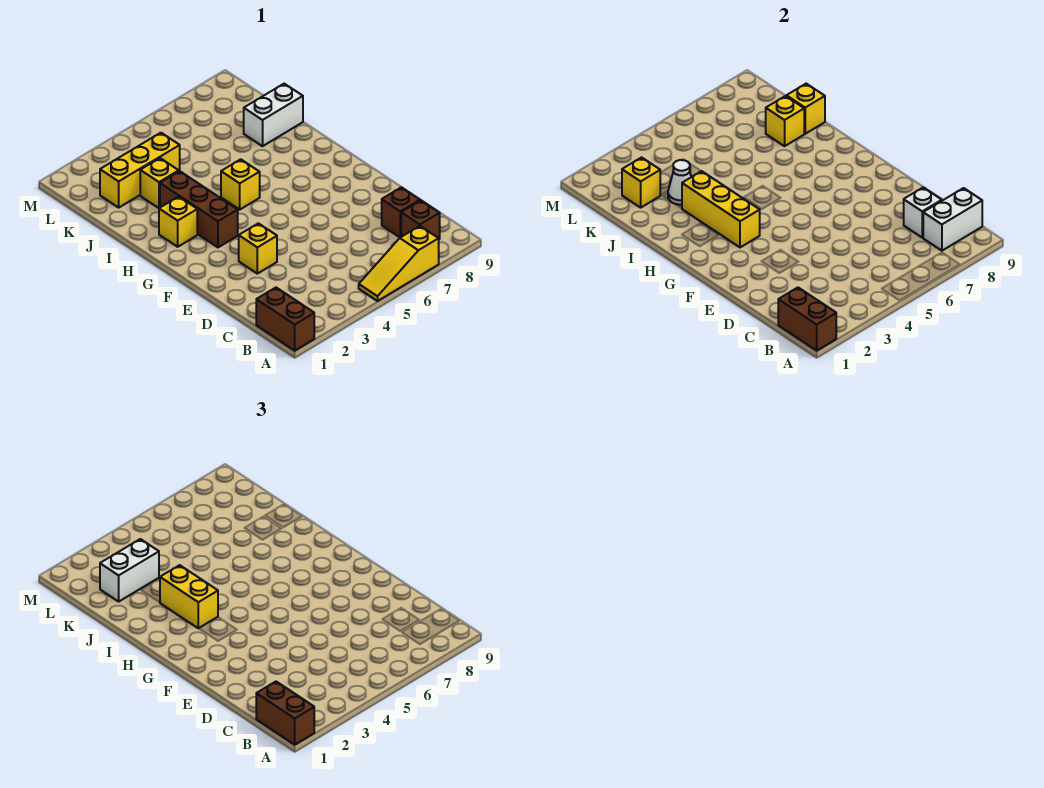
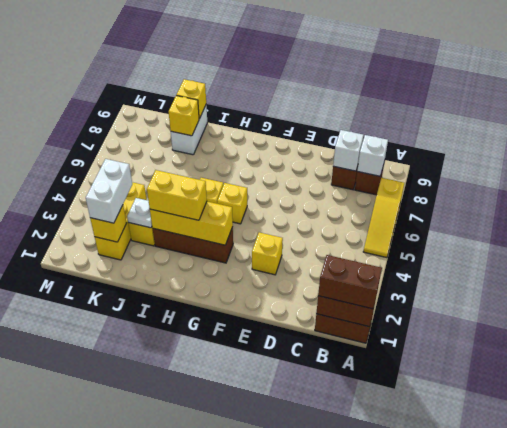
white brick B8:B9 level 2 -> white brick B8 level 2
yellow brick H2 level 1 -> yellow brick G5 level 1
white cone J3 level 2 -> white plate J3 level 2

